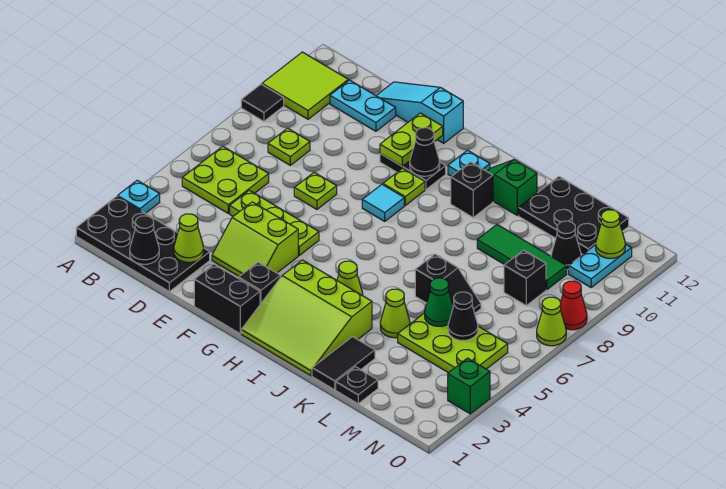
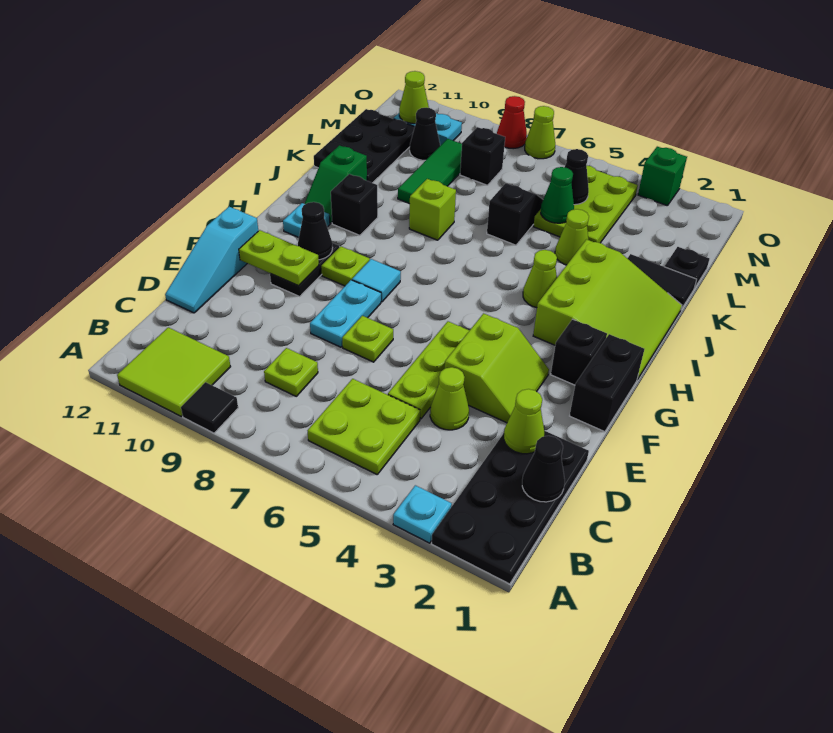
cyan plate C11:D11 level 1 -> cyan plate E8:F8 level 1
none -> lime cone D4 level 1
none -> lime brick J8 level 1

